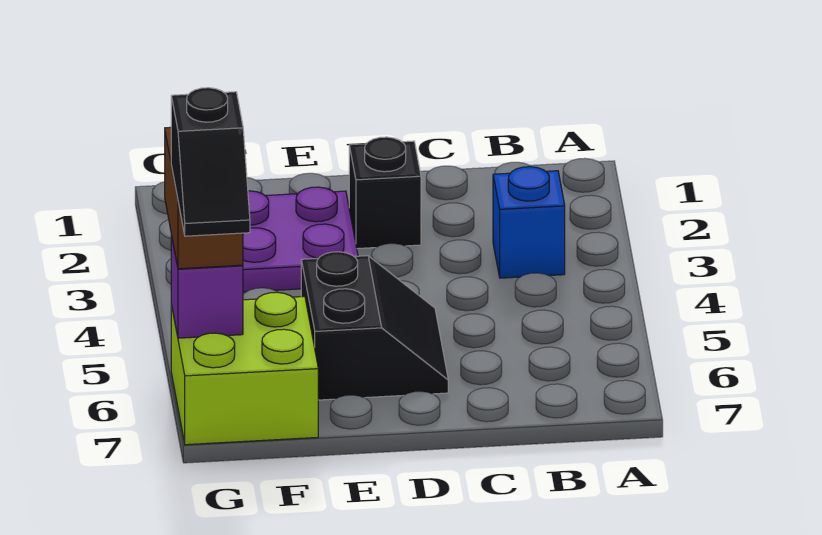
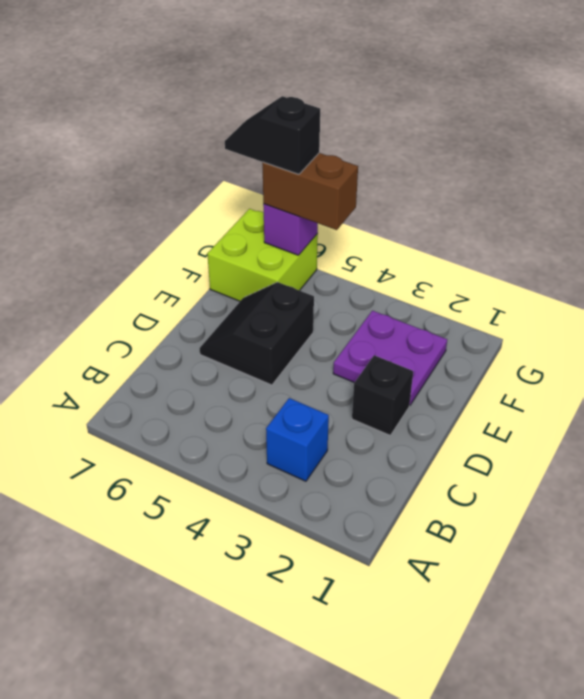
black slope D5:E6 level 1 top E -> black slope D5:E6 level 1 top 5

